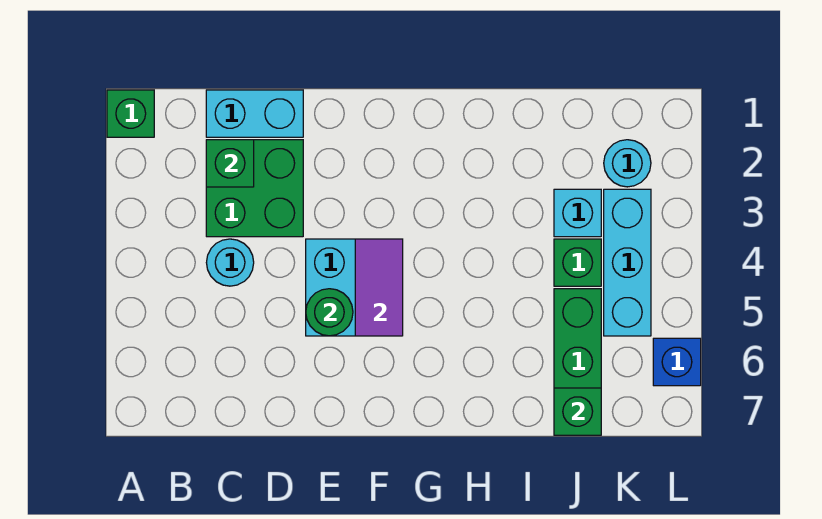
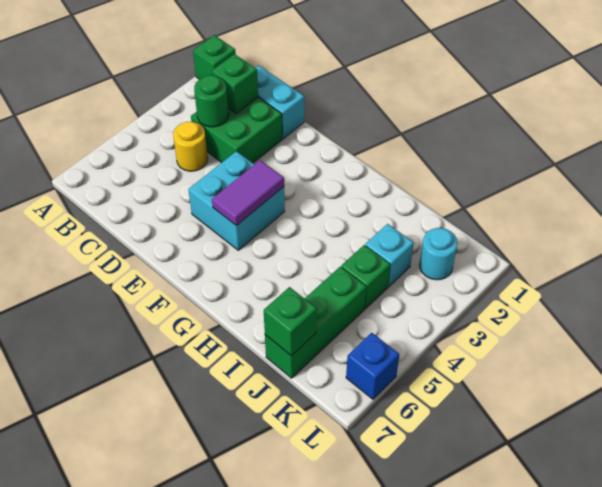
cyan round brick C4 level 1 -> yellow round brick C4 level 1
green round brick E5 level 2 -> green round brick C3 level 2
cyan brick K3:K5 level 1 -> none

